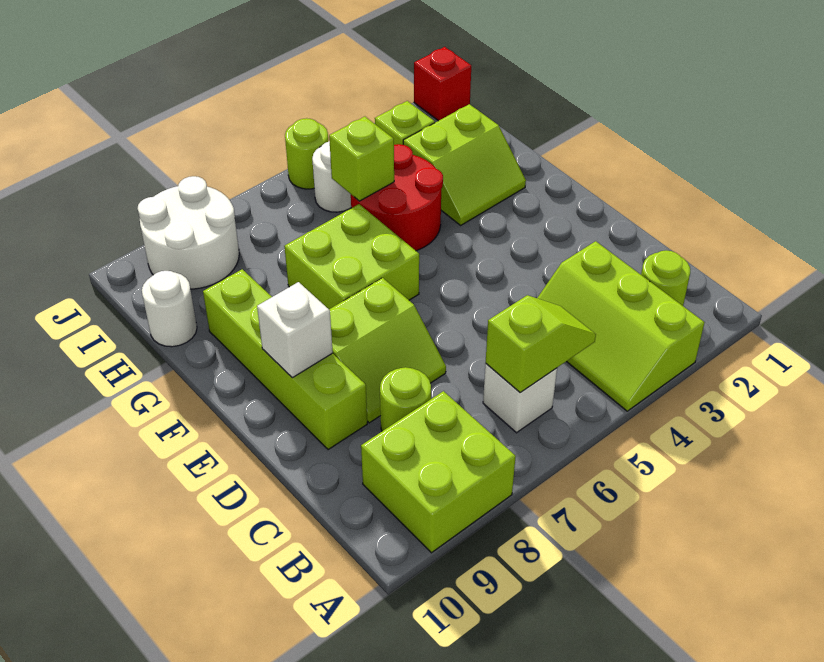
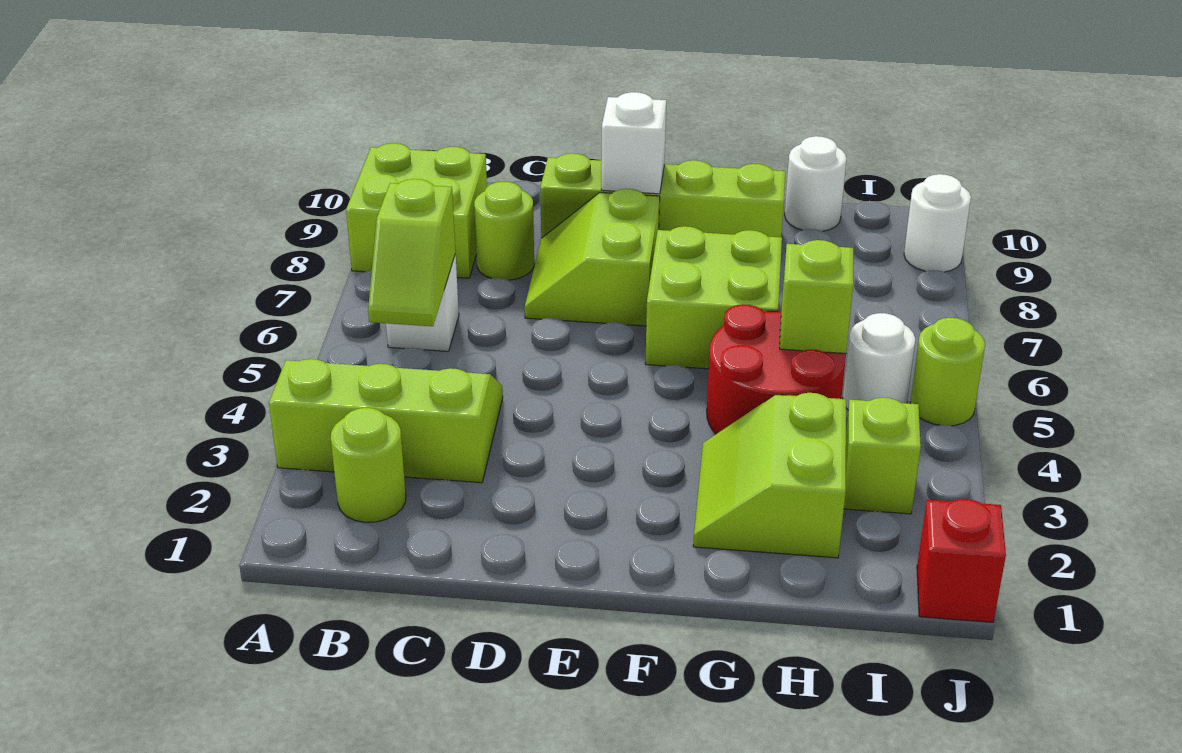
white round brick I8:J9 level 1 -> white round brick J9 level 1

